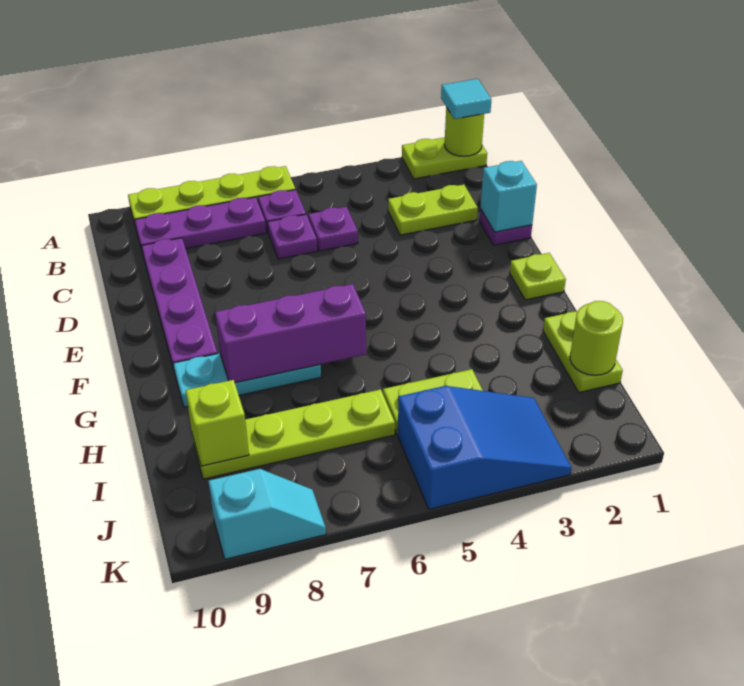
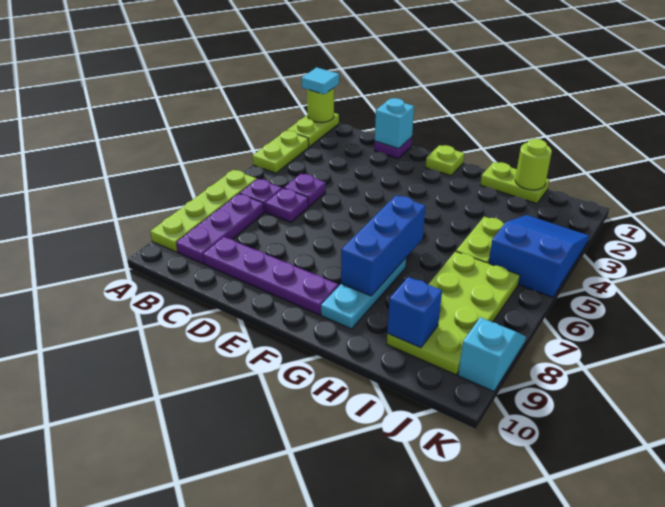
lime plate C2:C3 level 1 -> lime plate A3:A4 level 1
purple brick G6:G8 level 2 -> blue brick G6:G8 level 2
lime plate I6:I9 level 1 -> lime plate I6:J9 level 1
lime brick I9 level 2 -> blue brick I9 level 2

